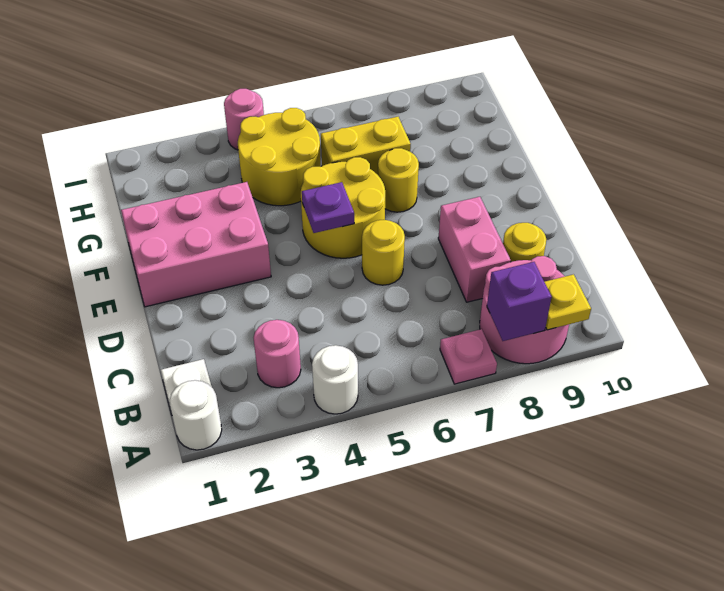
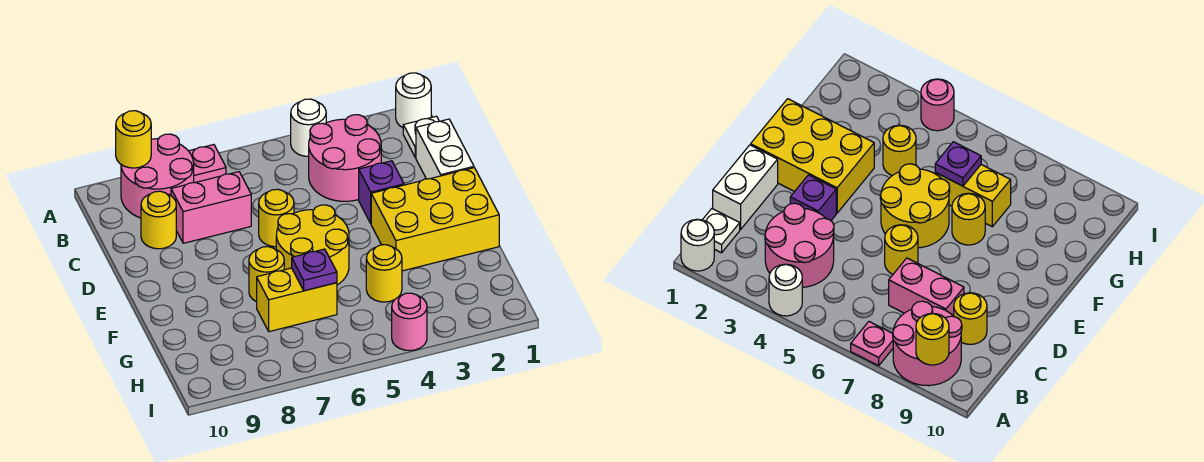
purple brick A8 level 2 -> purple brick D3 level 1
yellow plate A9 level 2 -> yellow round brick A9 level 2
pink round brick B3 level 1 -> pink round brick B3:C4 level 1
none -> white brick C1:D1 level 1
pink brick C8:D8 level 1 -> pink brick C7:C8 level 1
pink brick E1:F3 level 1 -> yellow brick E1:F3 level 1
purple plate E5 level 2 -> purple plate G6 level 2
yellow round brick G4:H5 level 1 -> yellow round brick G4 level 1

